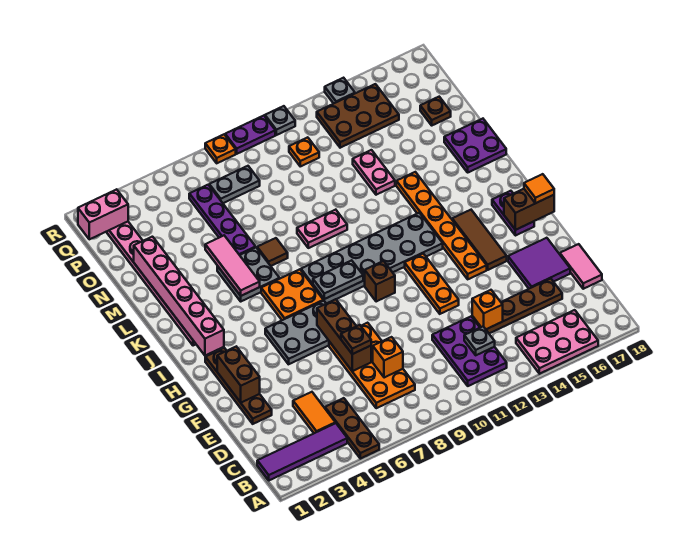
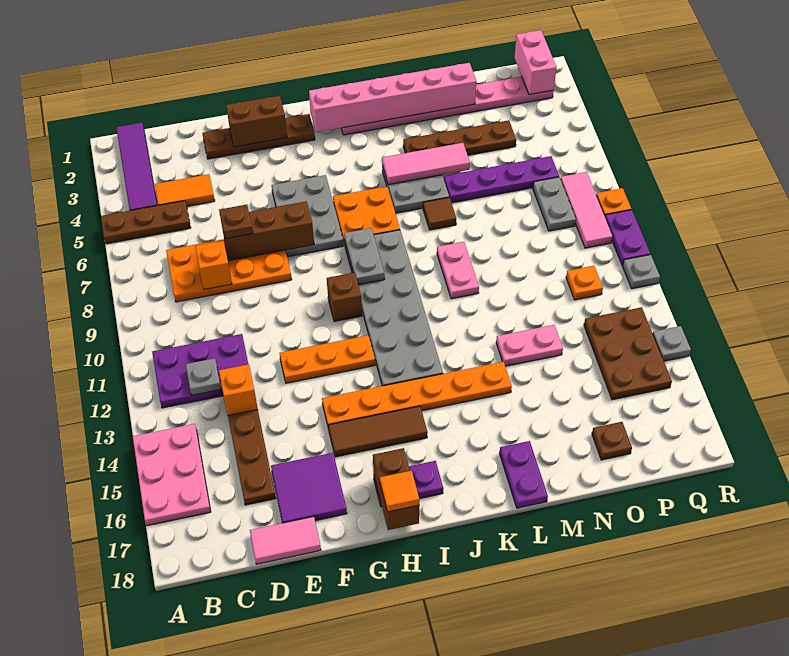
none -> brown plate L4:O4 level 1
purple plate L17:M18 level 1 -> purple plate L17:L18 level 1
none -> pink tile Q7:Q9 level 1

